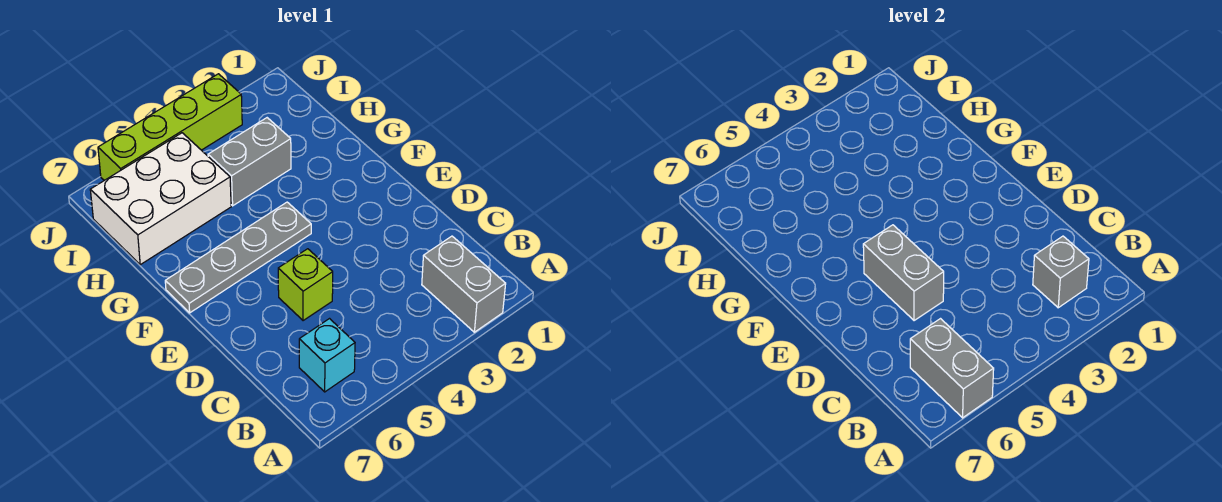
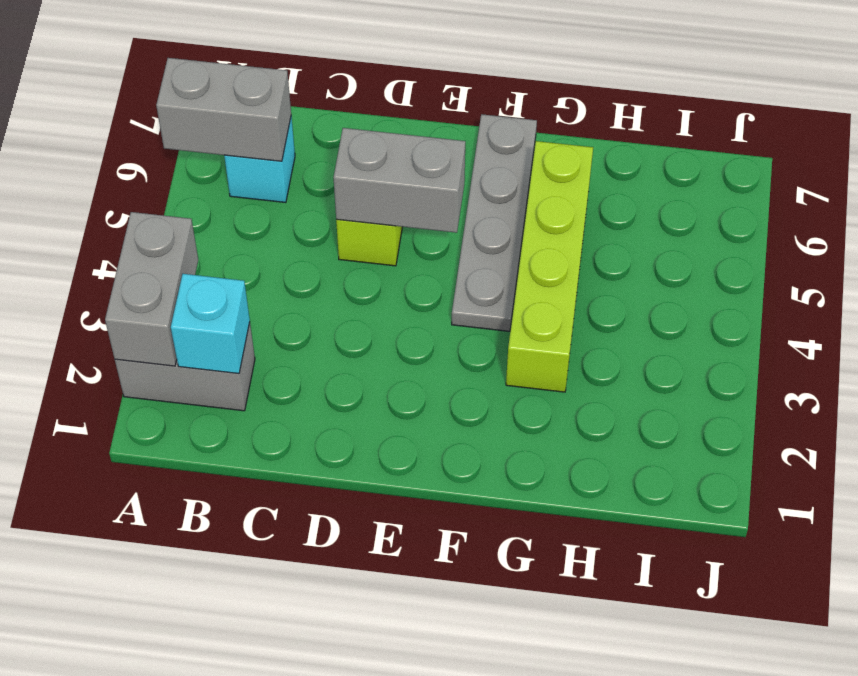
grey brick B2 level 2 -> cyan brick B2 level 2
grey brick H3:H4 level 1 -> grey brick A2:A3 level 2
white brick H5:I7 level 1 -> none
lime brick J3:J6 level 1 -> lime brick G3:G6 level 1

